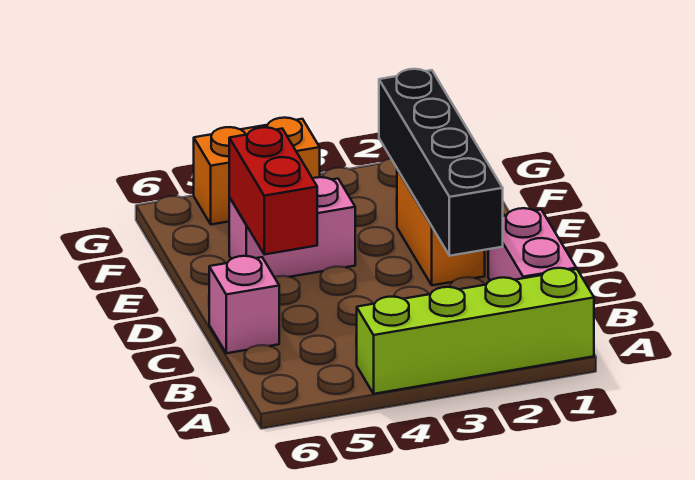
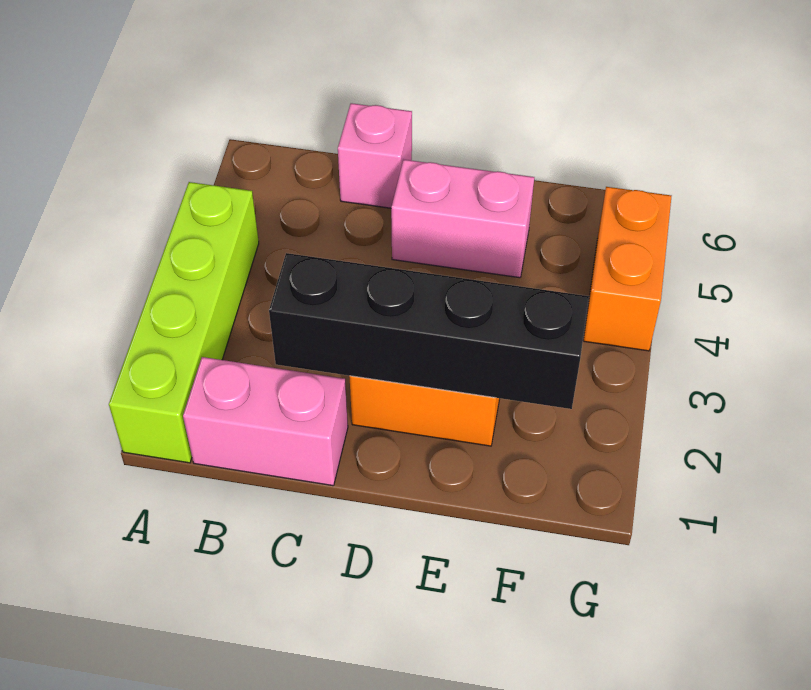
red brick D5:E5 level 2 -> none
pink brick E4:E5 level 1 -> pink brick D5:E5 level 1

